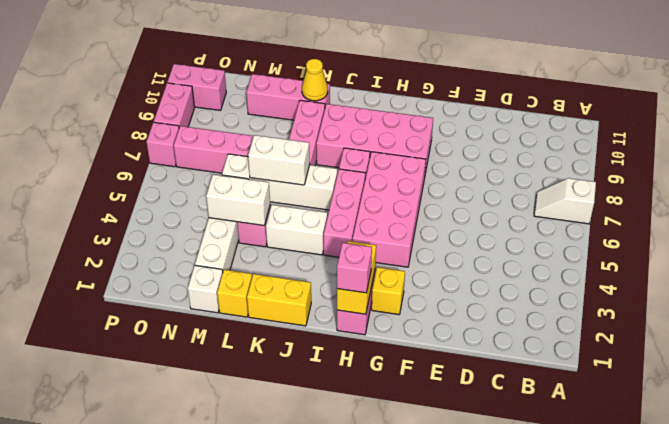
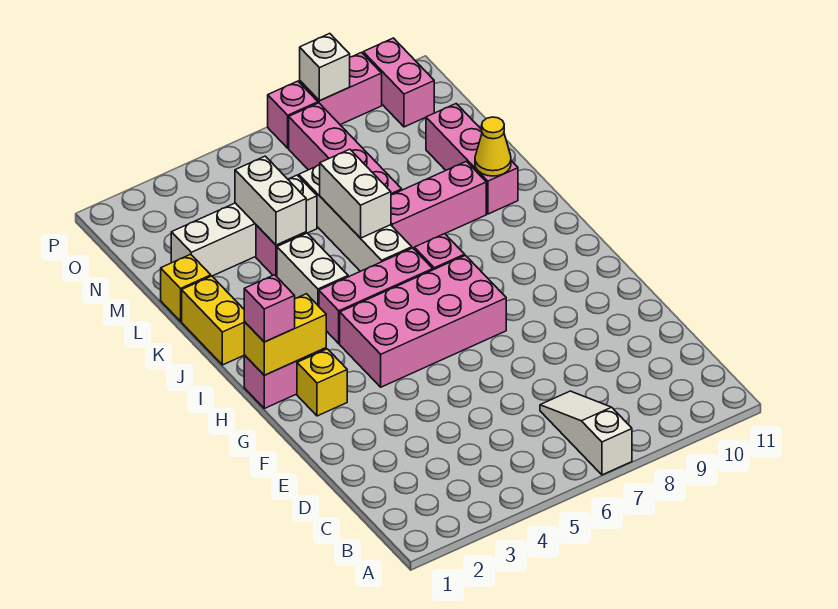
white slope A7:B7 level 1 top A -> white slope A7:C7 level 1 top A
pink brick G8:J9 level 1 -> none
white brick M1 level 1 -> white brick P8 level 2

